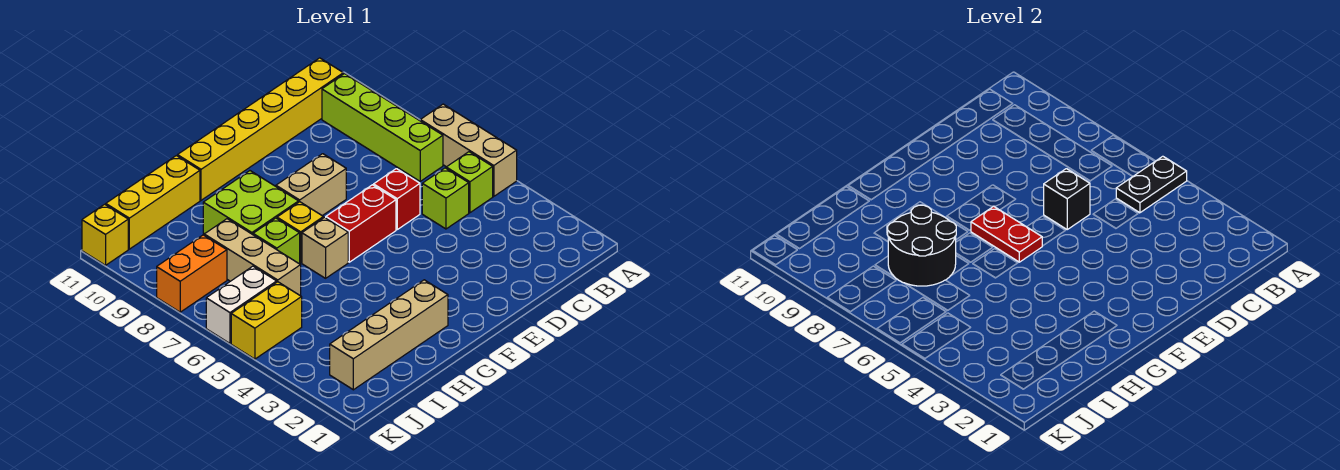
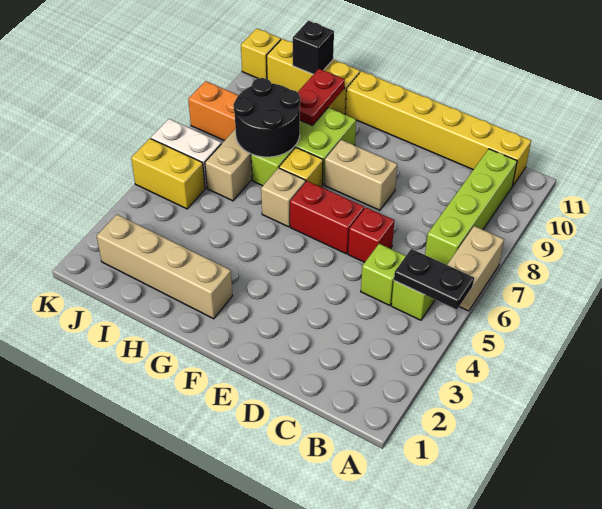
tan brick A5:A7 level 1 -> tan brick A6:A7 level 1
black brick D6 level 2 -> black brick I11 level 2
red plate F6:F7 level 2 -> red plate H9:H10 level 2

